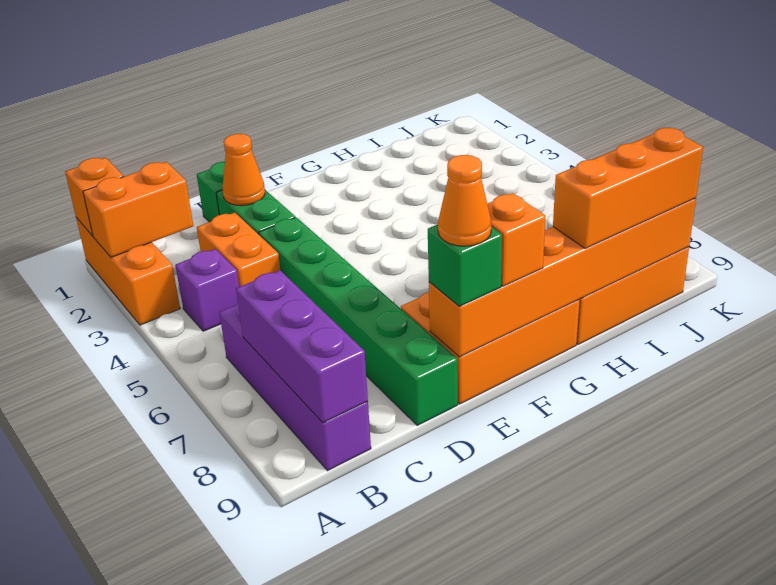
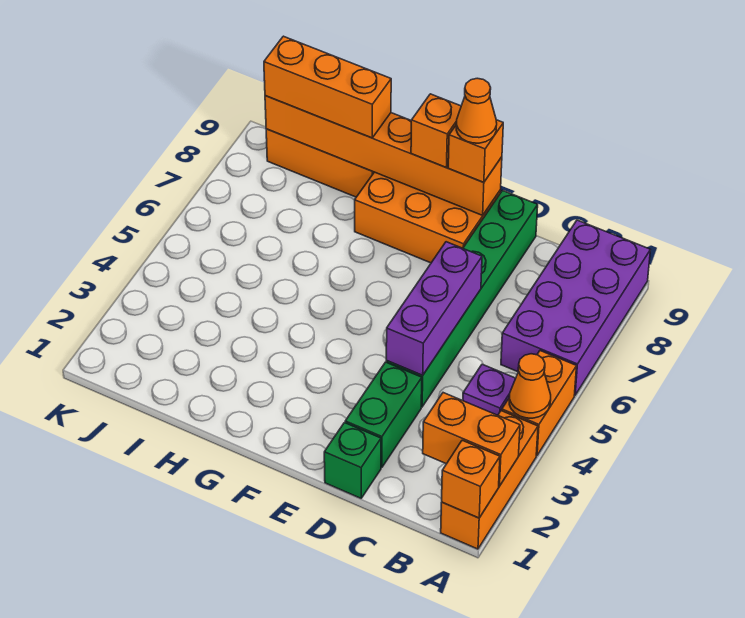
purple brick B6:B9 level 1 -> purple brick A6:B9 level 1
purple brick B7:B9 level 2 -> purple brick D4:D6 level 2
orange brick C3:C4 level 1 -> orange brick A4:A5 level 1
orange cone D2 level 2 -> orange cone A4 level 2
green brick E9 level 3 -> orange brick E9 level 3

